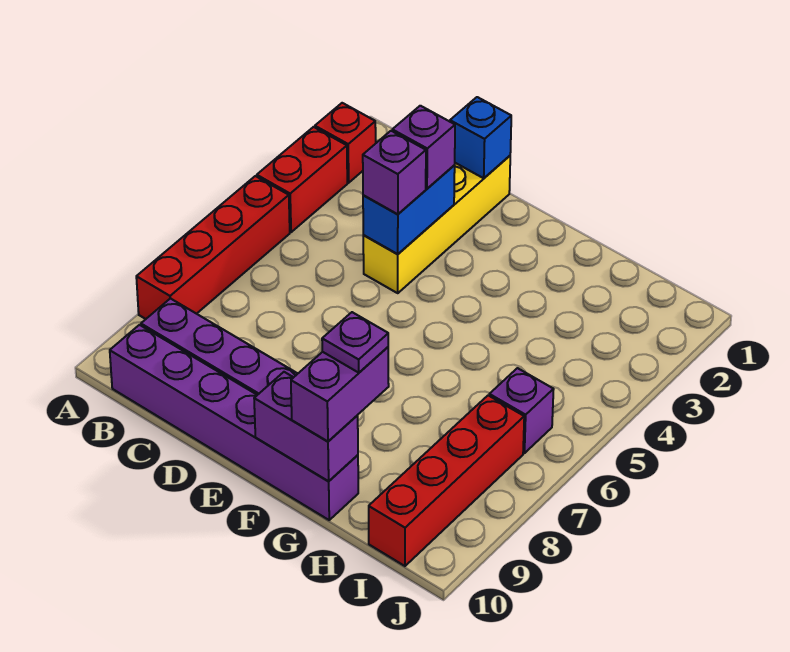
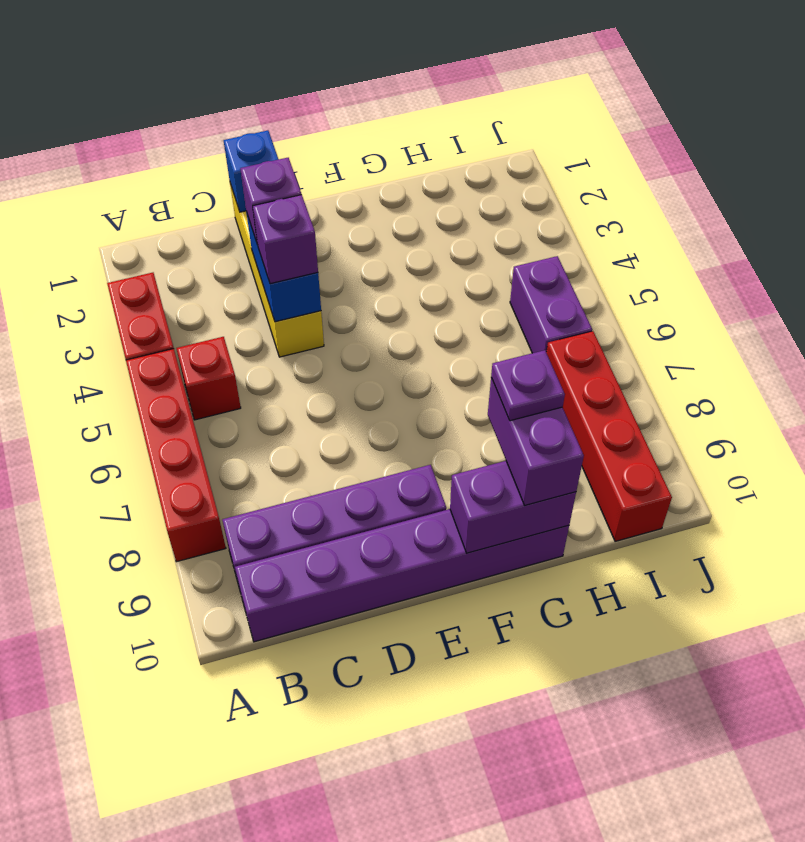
red brick A2 level 1 -> red brick B5 level 1
purple brick I6 level 1 -> purple brick I5:I6 level 1

